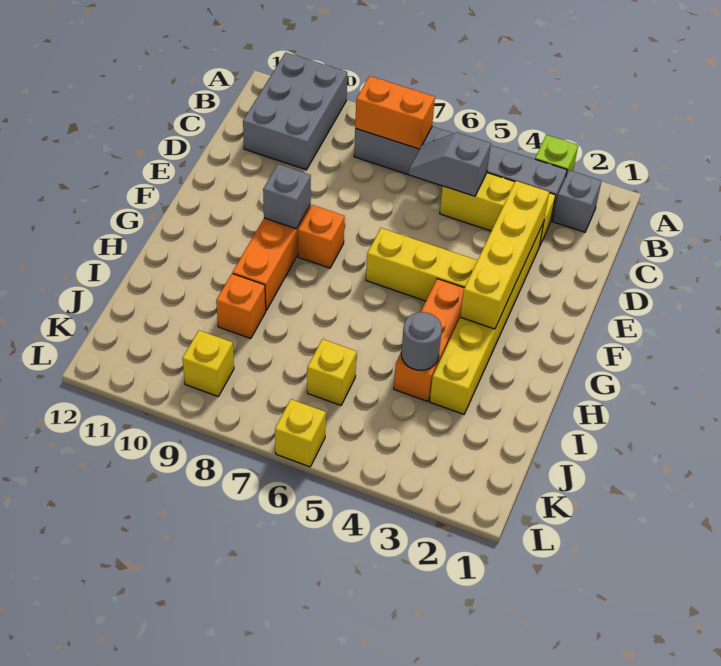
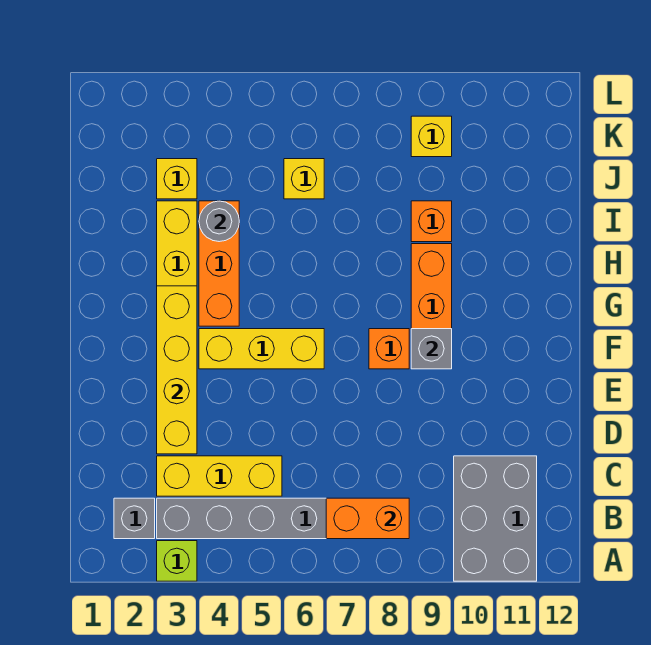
grey slope C5:C6 level 2 top 5 -> none
yellow brick L6 level 1 -> yellow brick J3 level 1

